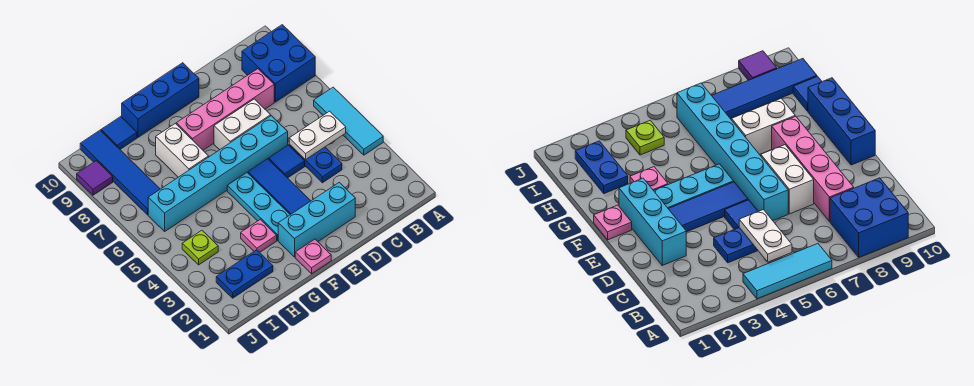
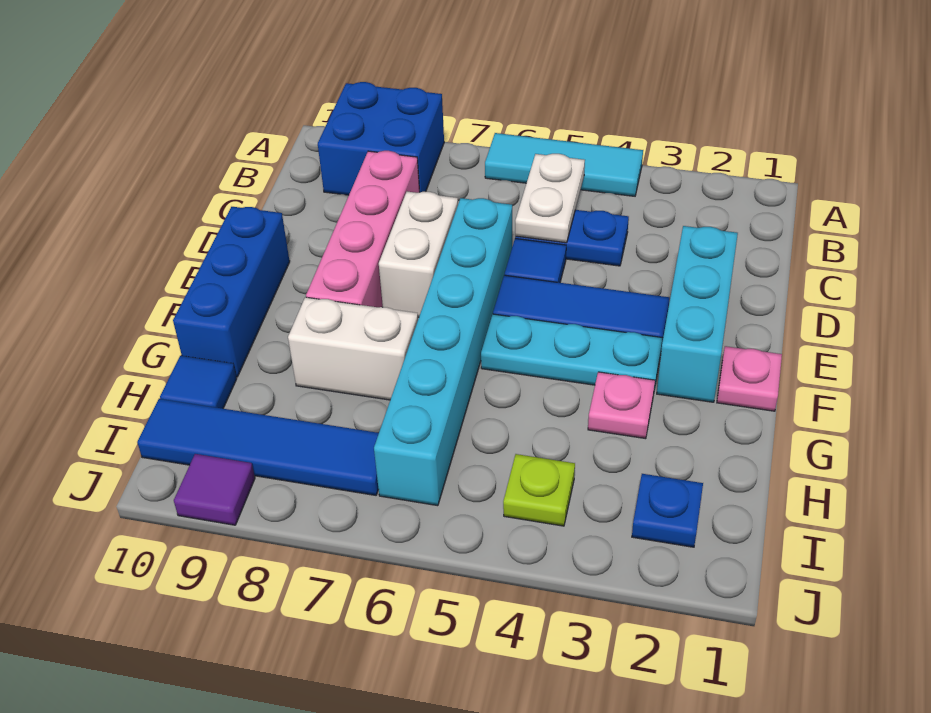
blue plate H2:I2 level 1 -> blue plate I2 level 1

